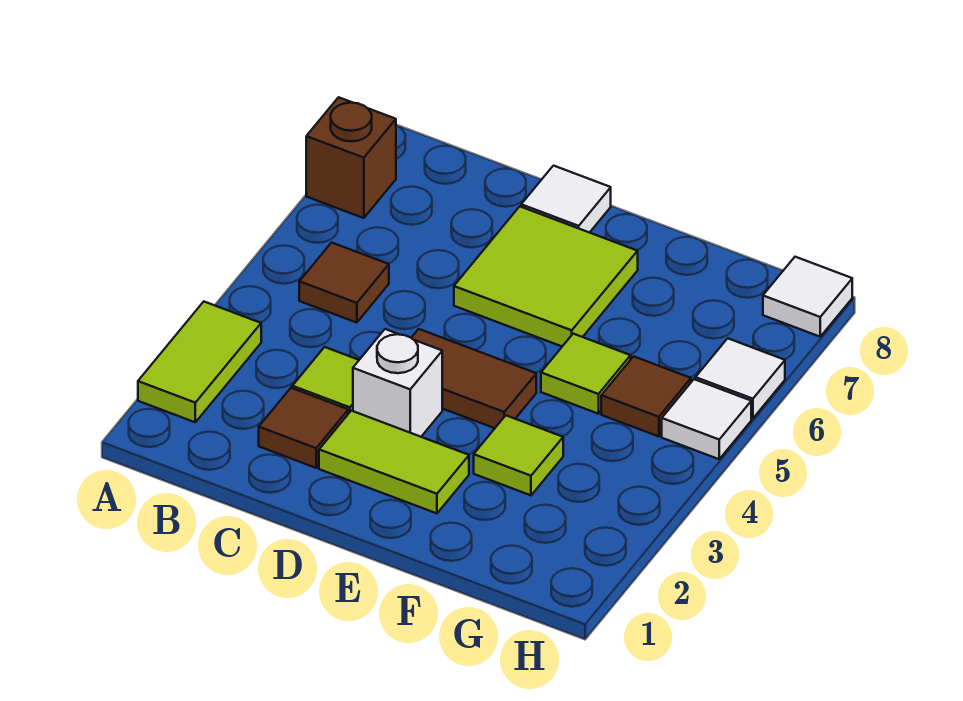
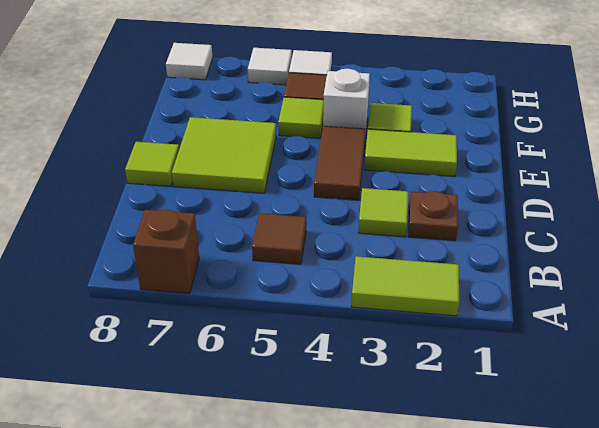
brown tile C2 level 1 -> brown plate C2 level 1
lime tile D2:E2 level 1 -> lime tile E2:E3 level 1
white brick D3 level 1 -> white brick F4 level 1
white tile D8 level 1 -> lime tile D8 level 1

